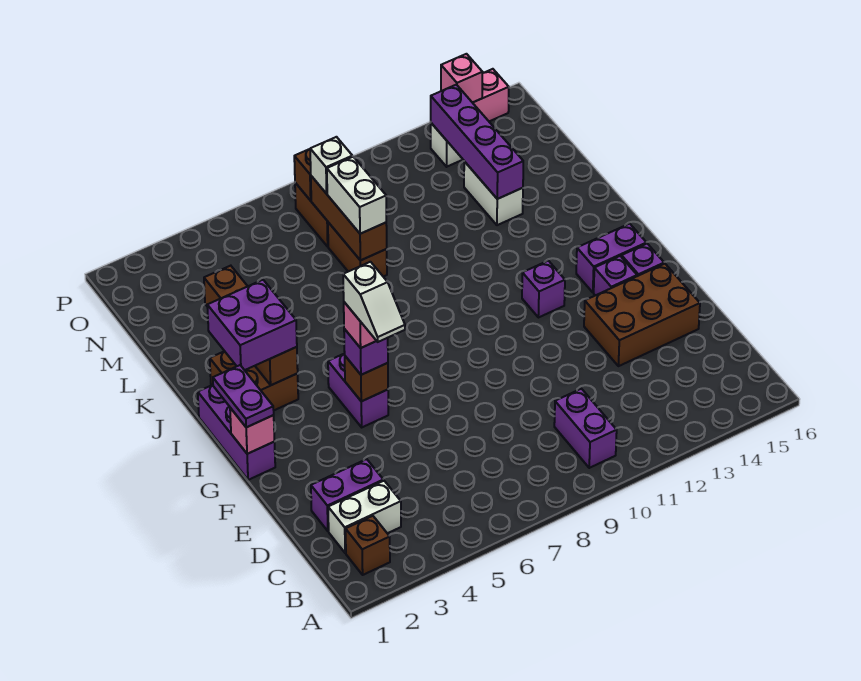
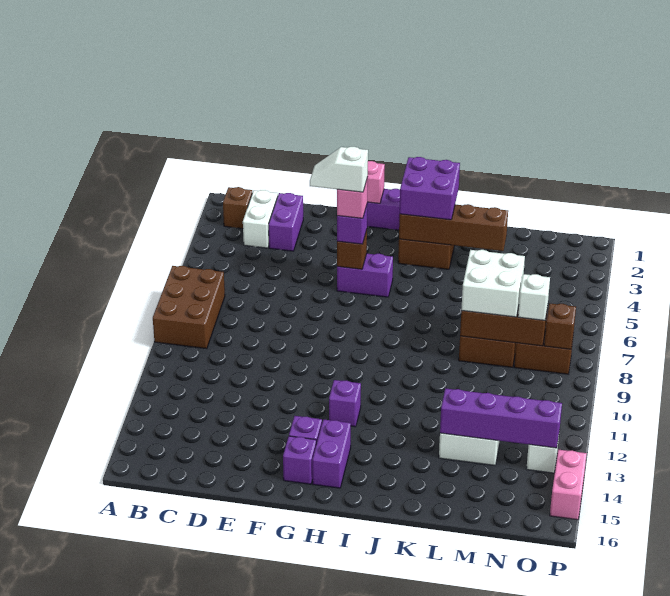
purple brick B10:C10 level 1 -> none
brown brick E13:F15 level 1 -> brown brick A7:B9 level 1
purple plate G1:H1 level 3 -> none
white brick L8:M8 level 3 -> white brick L7:M8 level 3
pink brick P14 level 2 -> none

